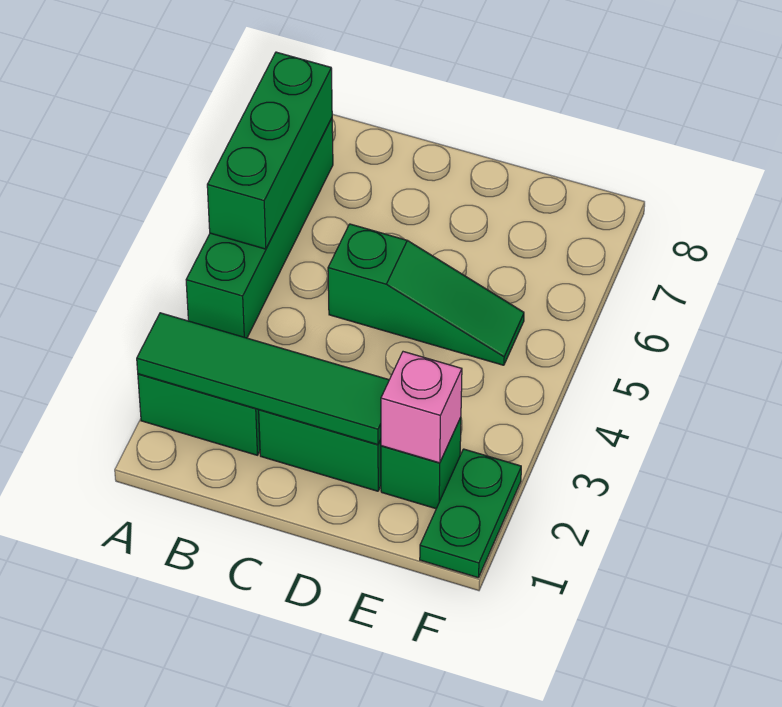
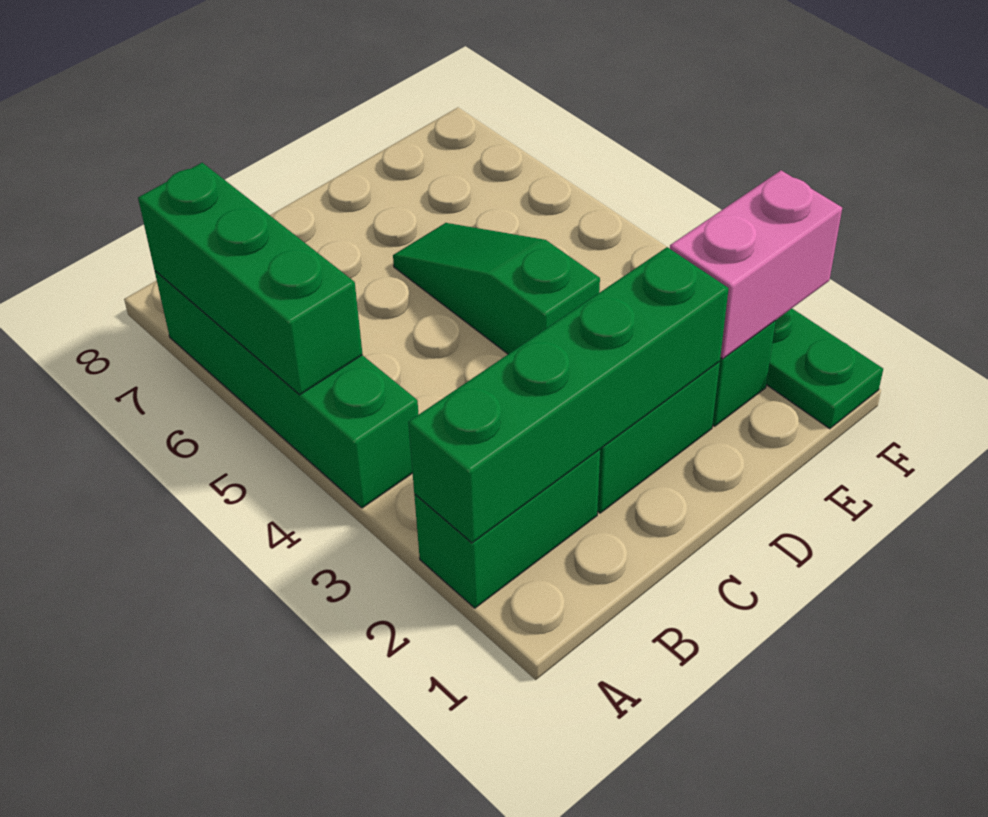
green tile A2:D2 level 2 -> green brick A2:D2 level 2
green slope C5:E5 level 1 top C -> green slope D4:D6 level 1 top 4
pink brick E2 level 2 -> pink brick E2:F2 level 2

